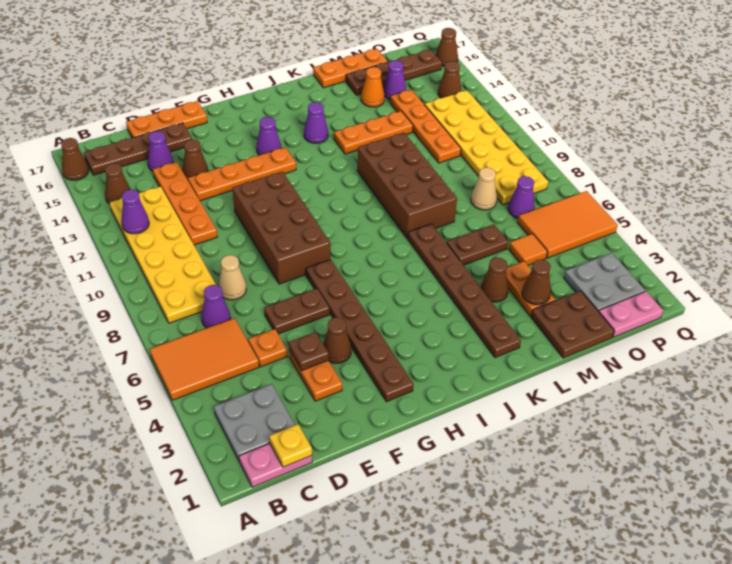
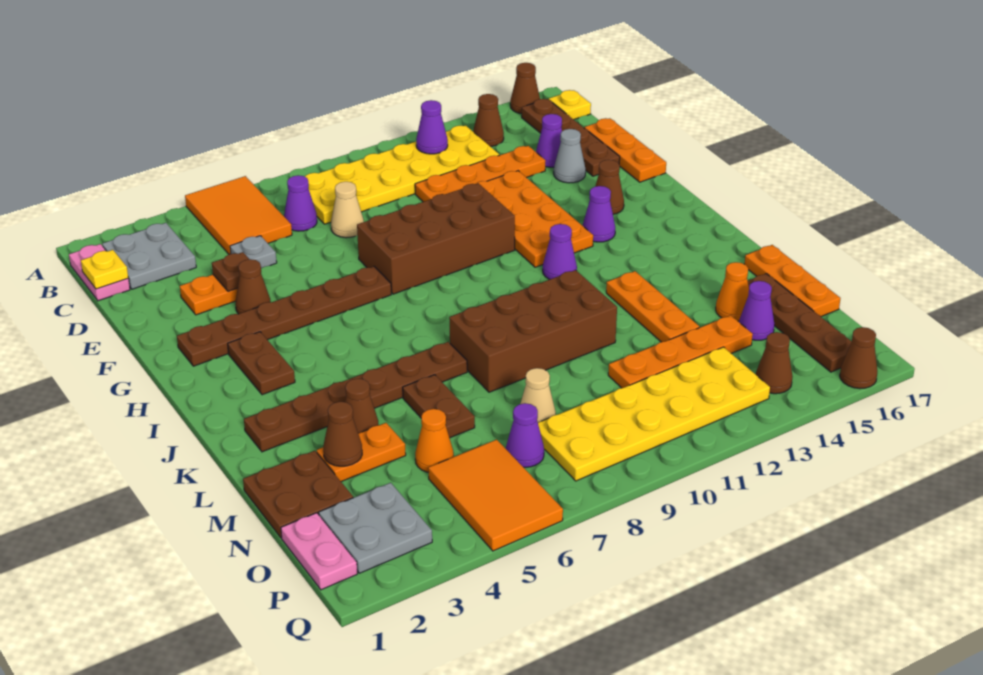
none -> yellow plate B17 level 1
orange plate D5 level 1 -> grey plate D5 level 1
brown plate E6:F6 level 1 -> brown plate H3:I3 level 1
orange plate E13:H13 level 1 -> orange plate E12:H13 level 1
brown cone E14 level 1 -> brown cone G15 level 1
none -> grey cone E15 level 1
purple cone J14 level 1 -> purple cone I12 level 1
orange tile N5 level 1 -> orange cone N5 level 1

